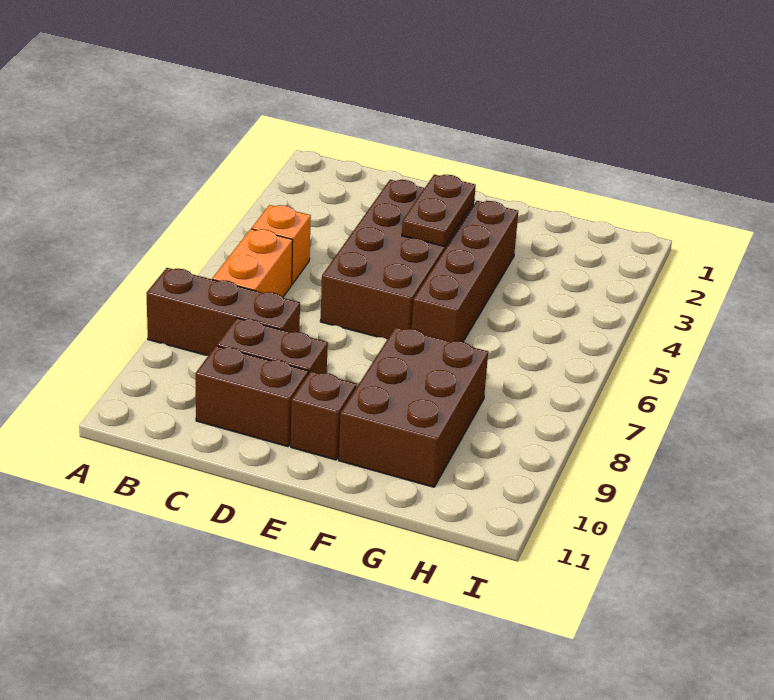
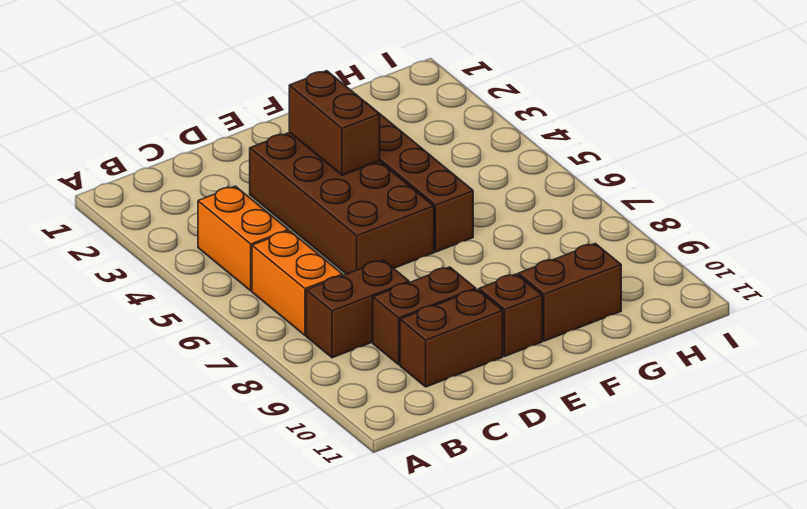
brown brick A8:C8 level 1 -> brown brick B8:C8 level 1
orange brick B5 level 1 -> orange brick B4:B5 level 1
brown plate E3:E4 level 2 -> brown brick E3:E4 level 2
brown brick F8:G10 level 1 -> brown brick F10:G10 level 1

